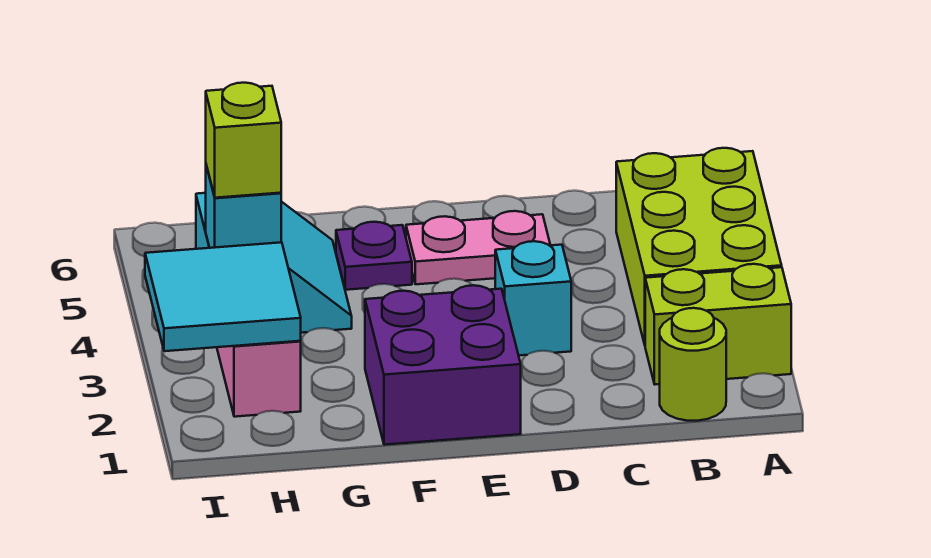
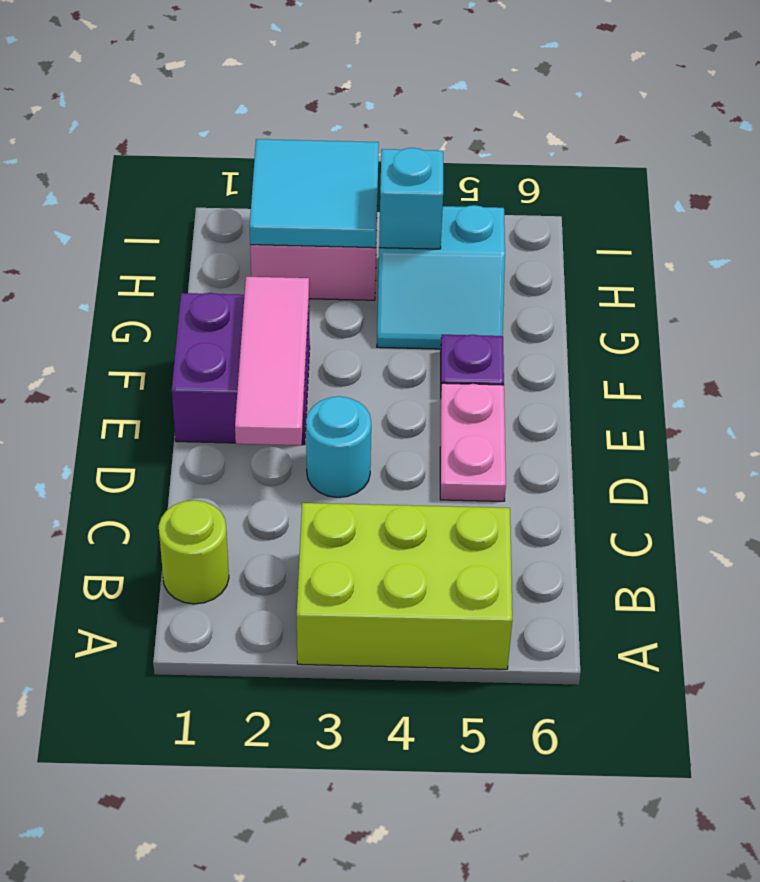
lime brick A2:B2 level 1 -> none
none -> pink tile D2:F2 level 2
cyan brick D3 level 1 -> cyan round brick D3 level 1
lime brick H4 level 3 -> none

